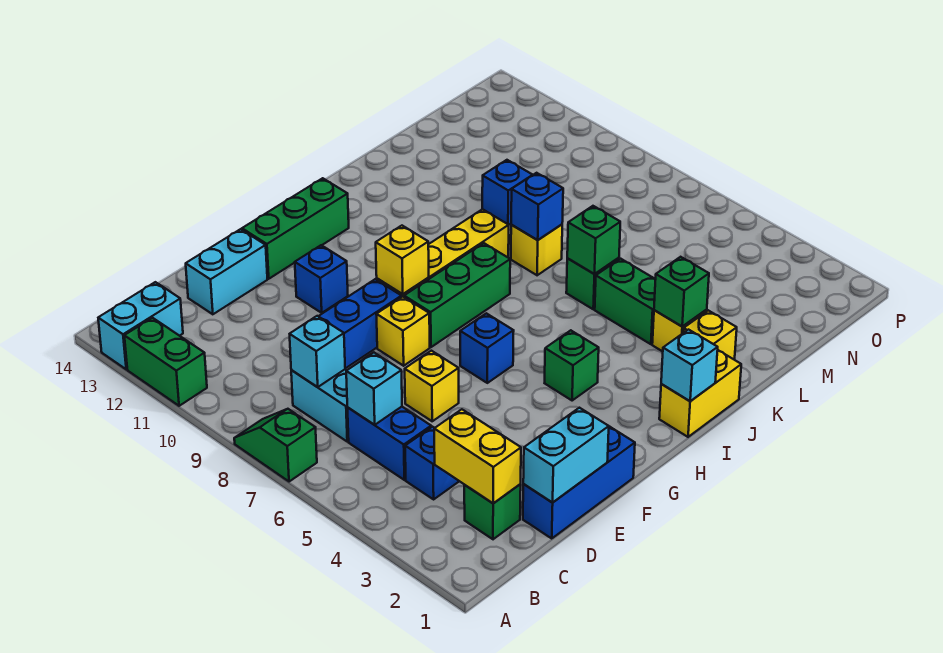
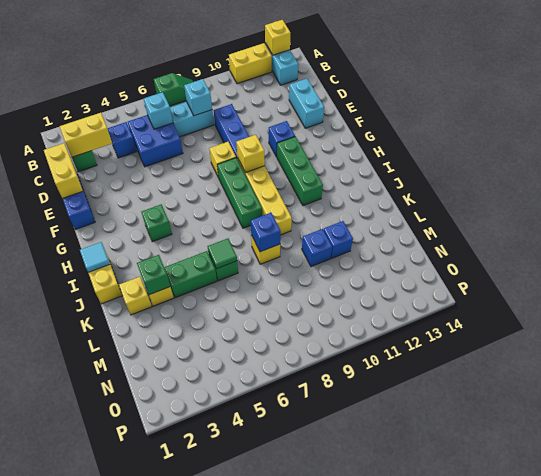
green brick A11:A12 level 1 -> yellow brick A11:A12 level 1
blue brick C5:C6 level 1 -> blue brick C5:D6 level 1
cyan brick D1:E1 level 2 -> yellow brick D1:E1 level 2
yellow brick E6 level 1 -> yellow brick A13 level 2
green brick F13:H13 level 1 -> green brick G11:I11 level 1
blue brick G6 level 1 -> blue brick L11 level 1
cyan brick I1 level 2 -> cyan tile I1 level 2
green brick K6 level 2 -> green tile K6 level 2

